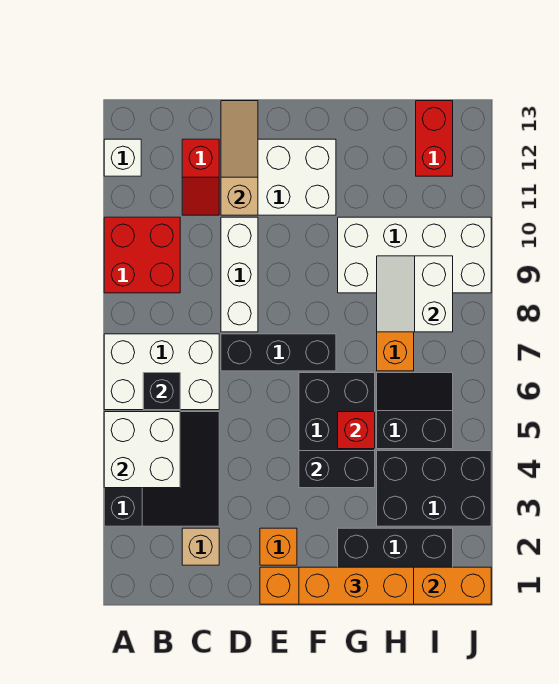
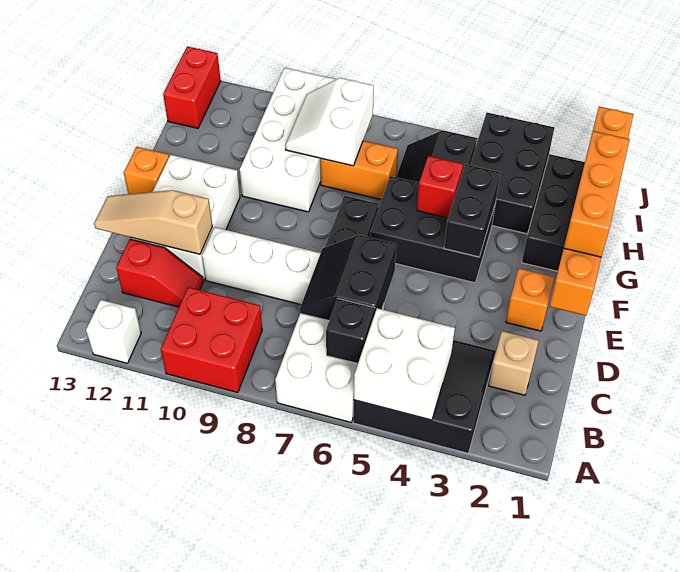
none -> black slope C6:D7 level 2 top 6
none -> orange brick F13 level 1
white slope H8:I9 level 2 top I -> white slope H8:I9 level 2 top 8
red brick I12:I13 level 1 -> red brick I13:J13 level 1

